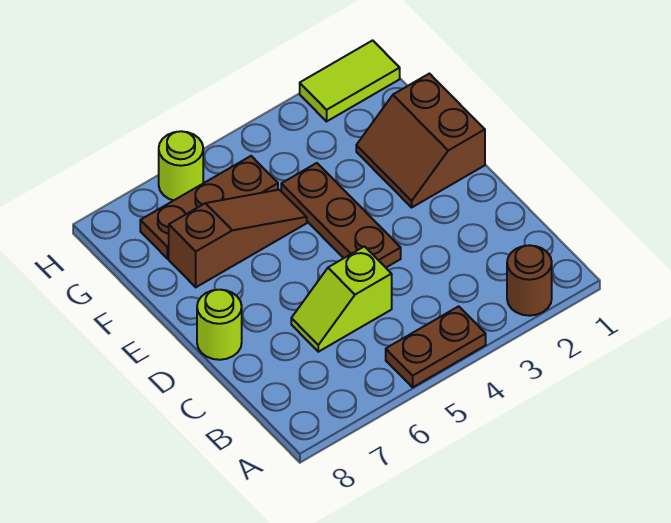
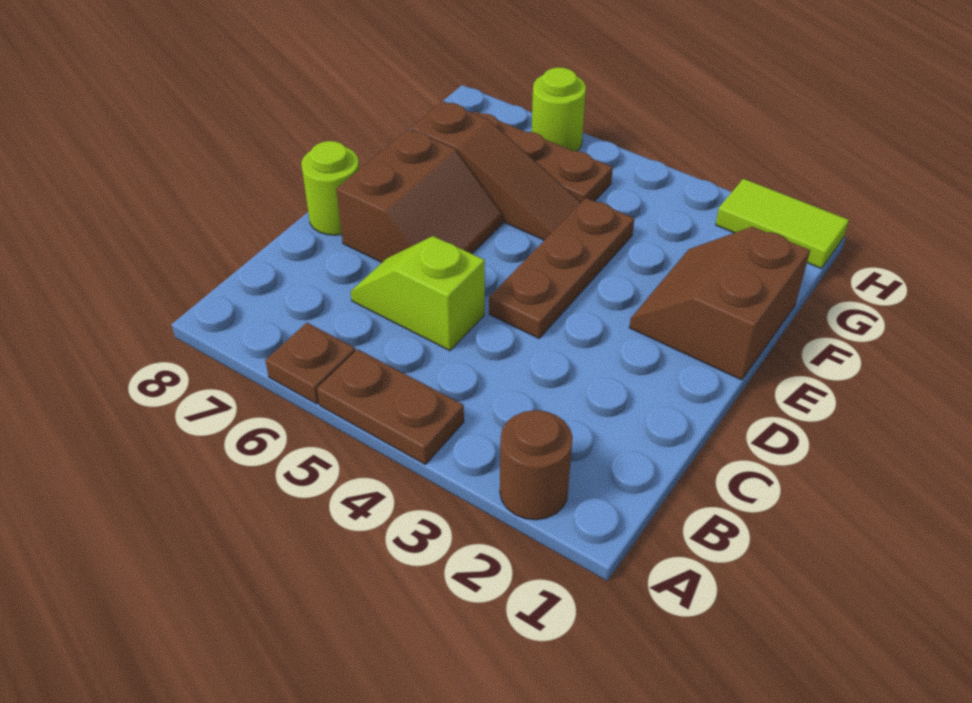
none -> brown plate A6 level 1
none -> brown slope D6:E7 level 1 top 7

